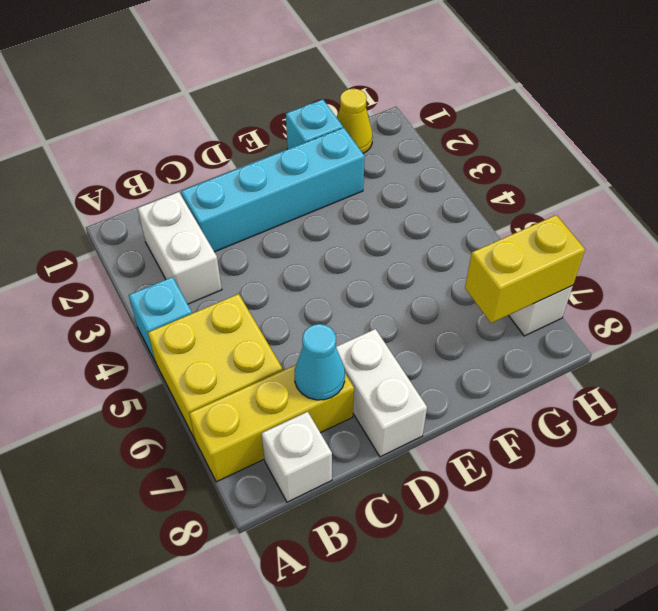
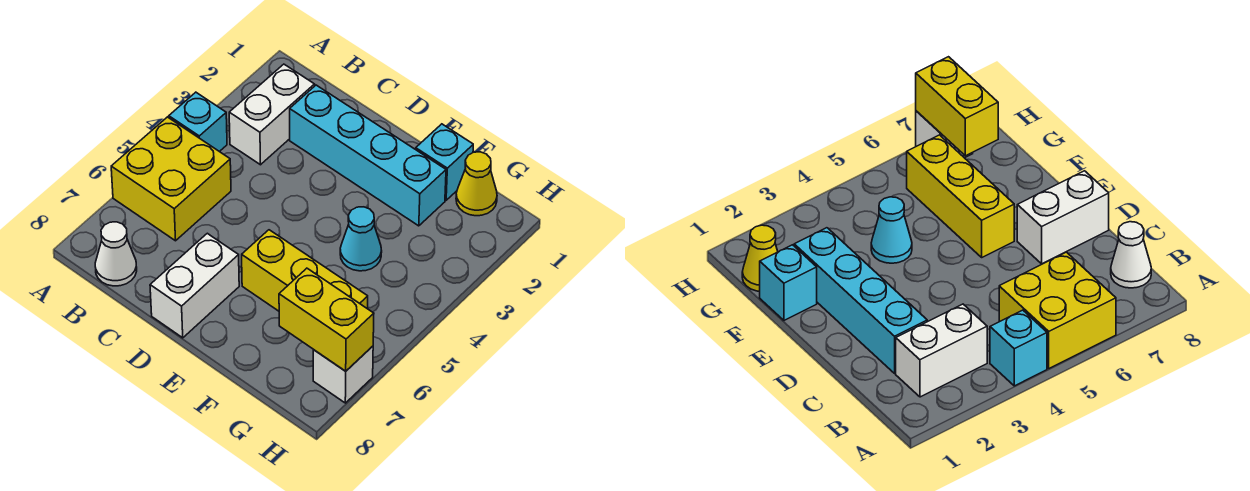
yellow brick A7:C7 level 1 -> yellow brick E6:G6 level 1
white brick B8 level 1 -> white cone B8 level 1
cyan cone C7 level 2 -> cyan cone F4 level 1

